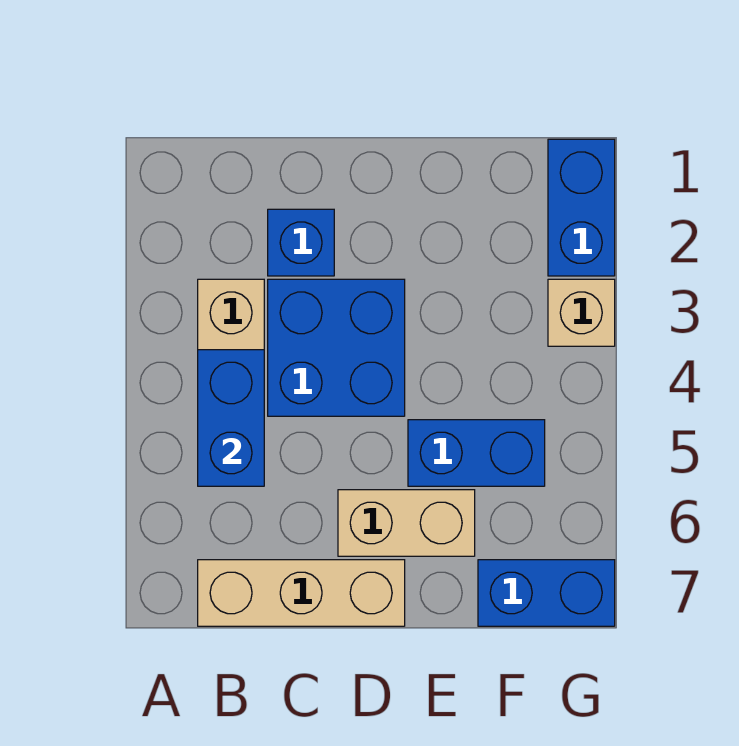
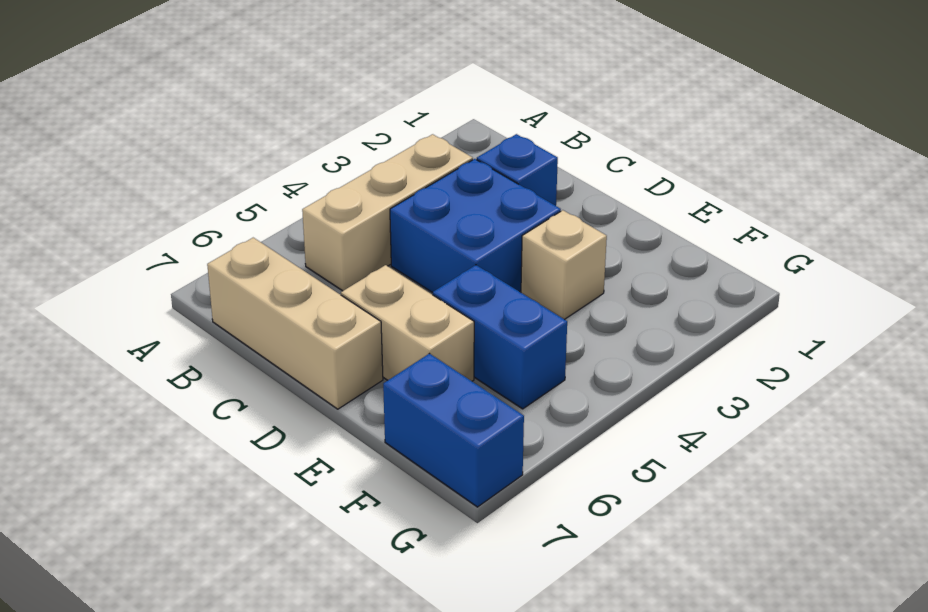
blue brick B4:B5 level 2 -> none
blue brick G1:G2 level 1 -> none
tan brick G3 level 1 -> tan brick E3 level 1

